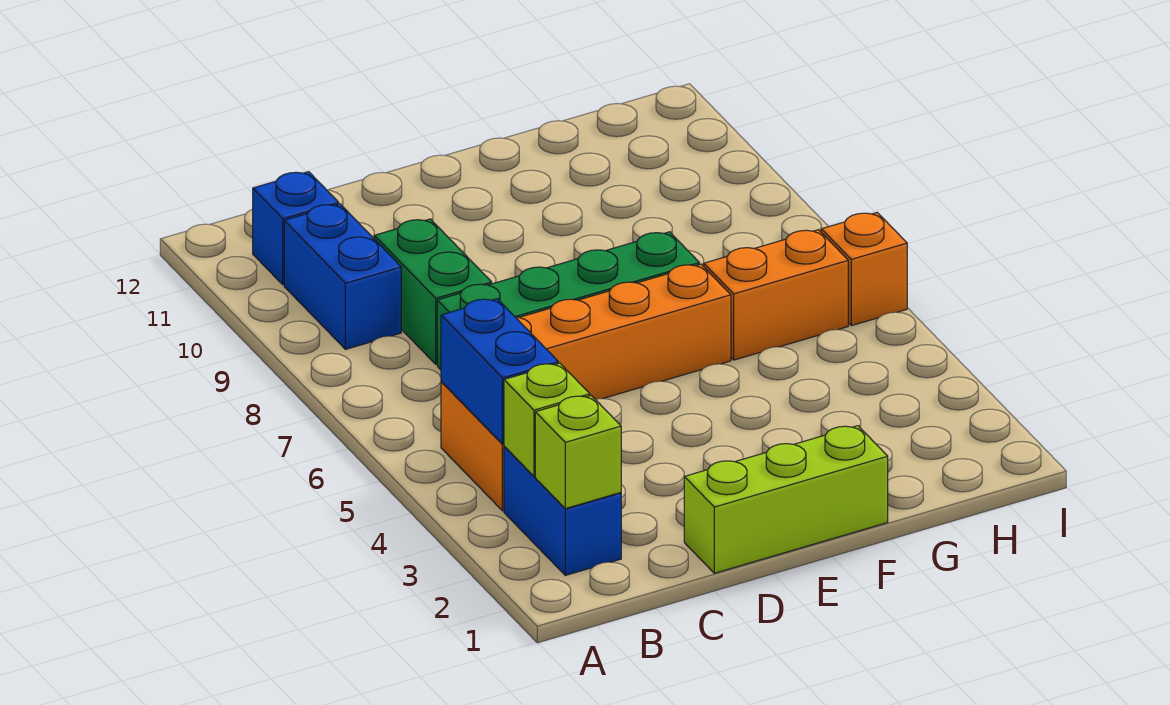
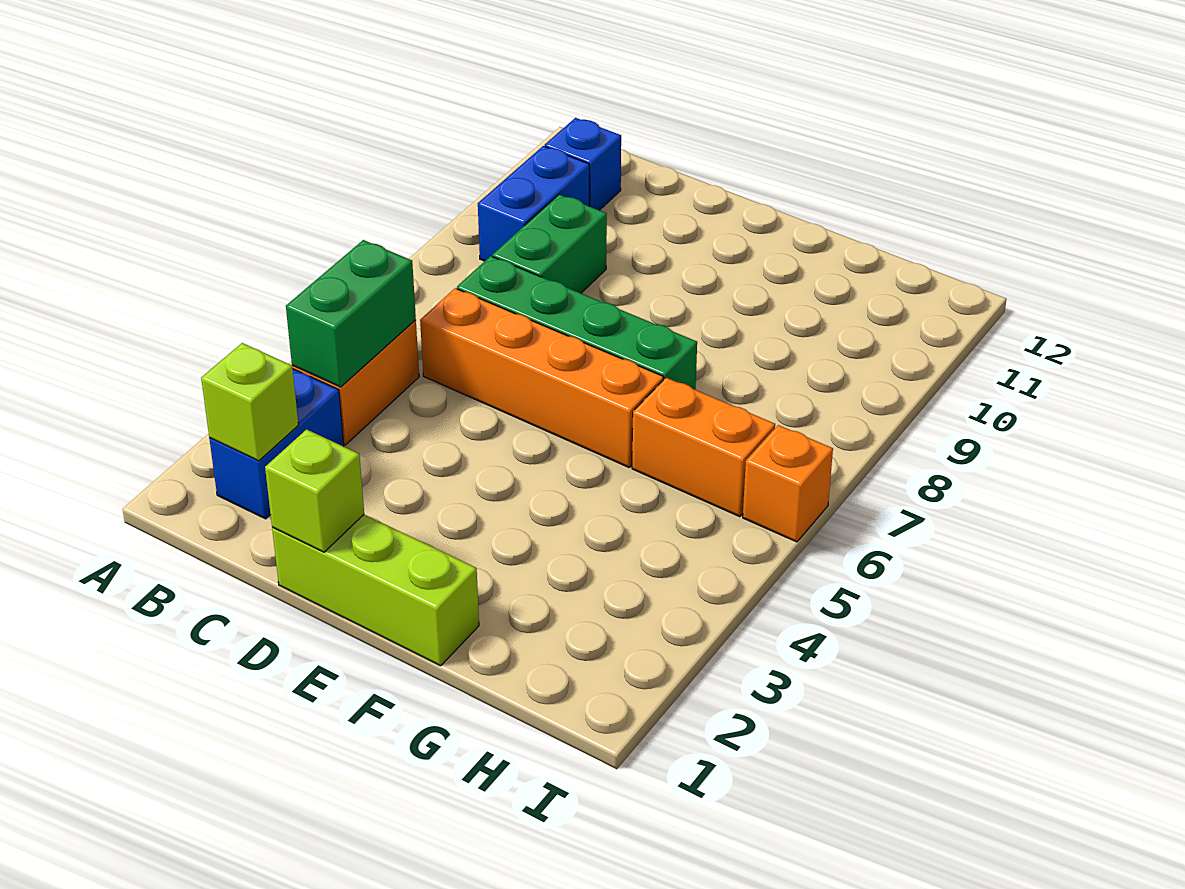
lime brick B3 level 2 -> lime brick D1 level 2
blue brick B4:B5 level 2 -> green brick B4:B5 level 2

